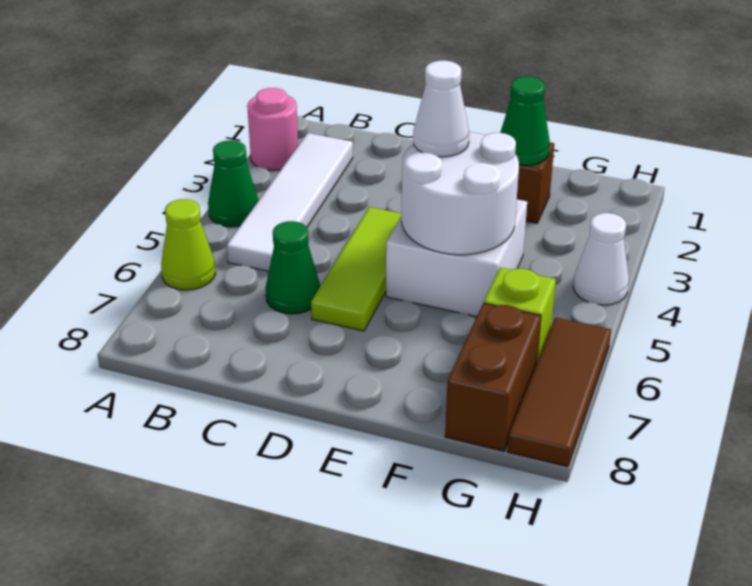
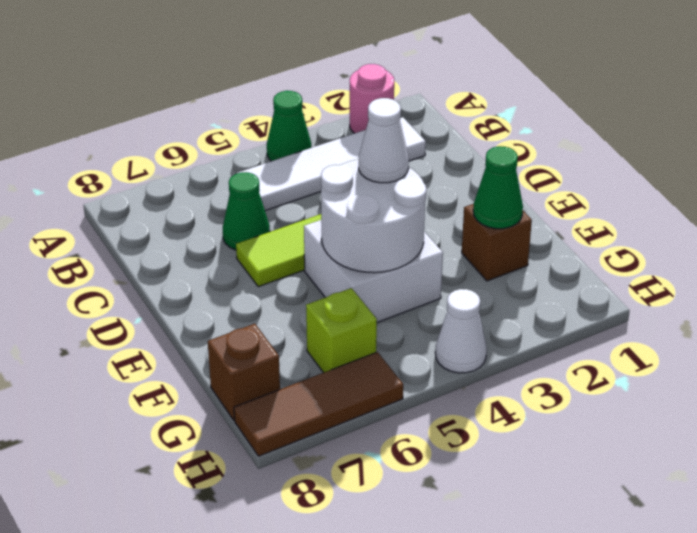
lime cone A6 level 1 -> none
brown brick G7:G8 level 1 -> brown brick G8 level 1

